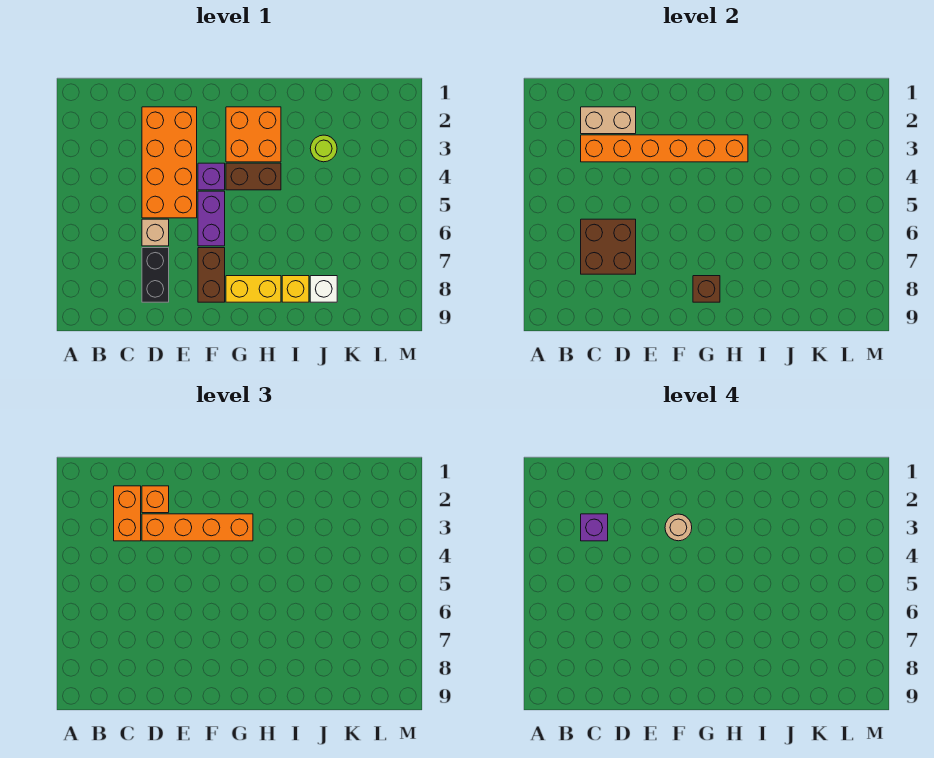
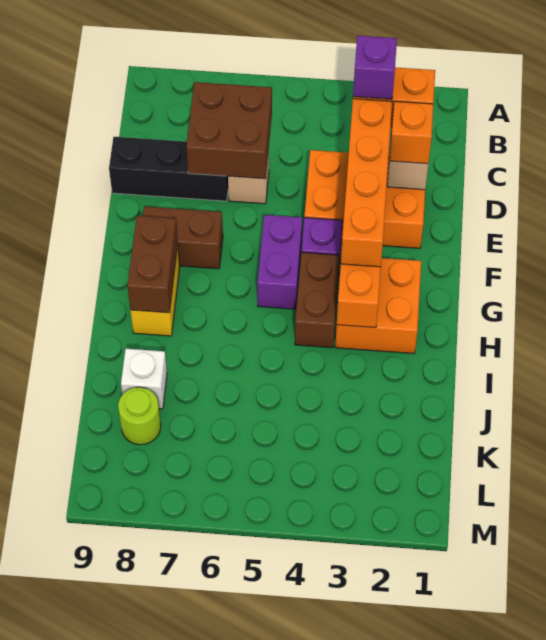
orange brick D2:E5 level 1 -> orange brick D2:E4 level 1
black brick D7:D8 level 1 -> black brick D7:D9 level 1
tan round brick F3 level 4 -> none
purple brick F5:F6 level 1 -> purple brick F5:G5 level 1
brown brick G8 level 2 -> brown brick G8:H8 level 2
yellow brick I8 level 1 -> none
lime round brick J3 level 1 -> lime round brick K8 level 1

